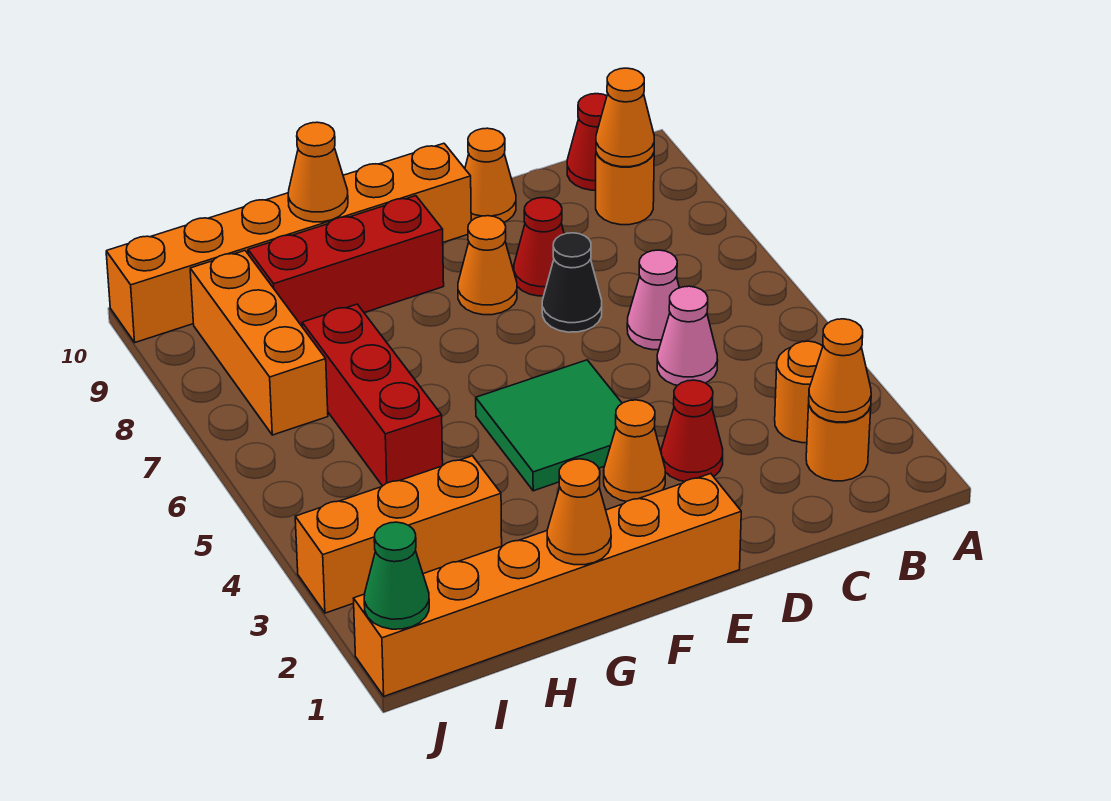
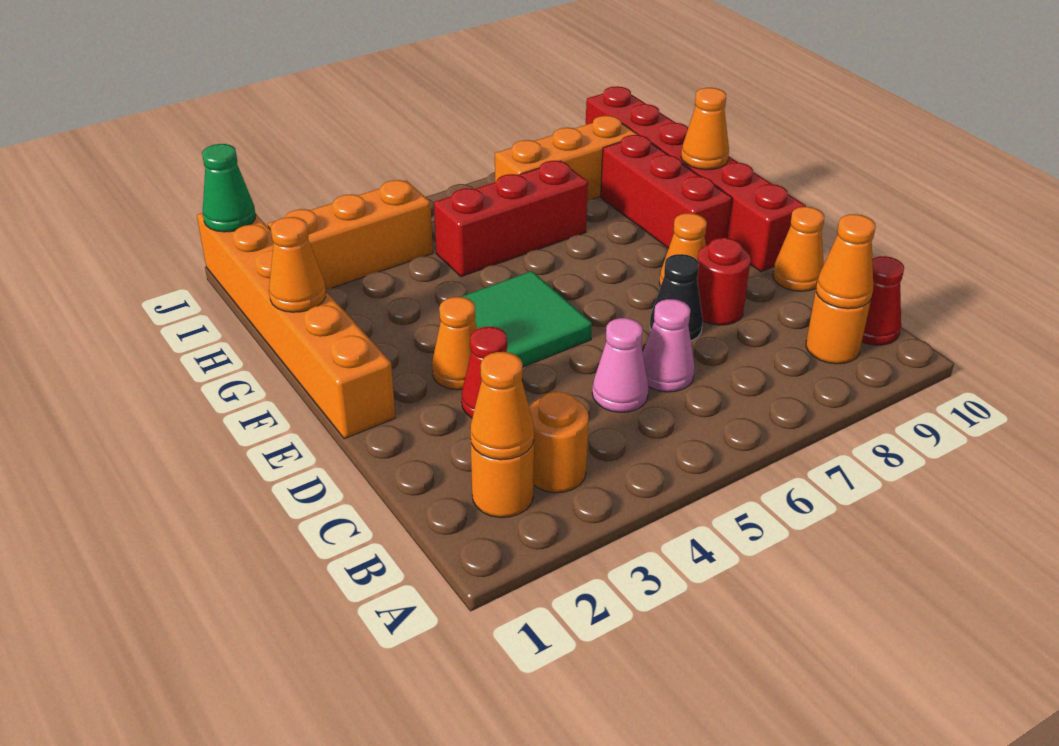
red cone D8 level 1 -> red round brick D8 level 1
orange brick E10:J10 level 1 -> red brick E10:J10 level 1
orange brick H3:J3 level 1 -> orange brick I2:I4 level 1

